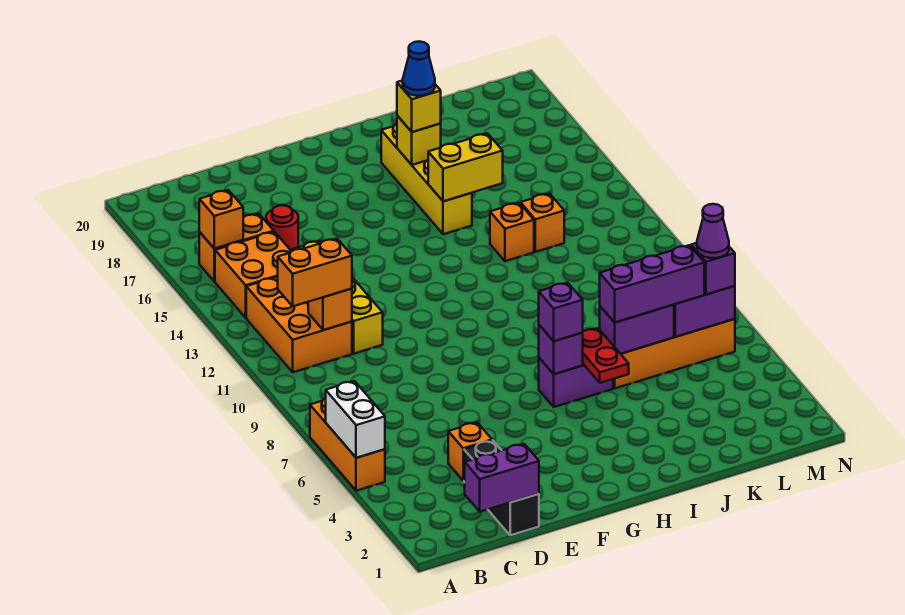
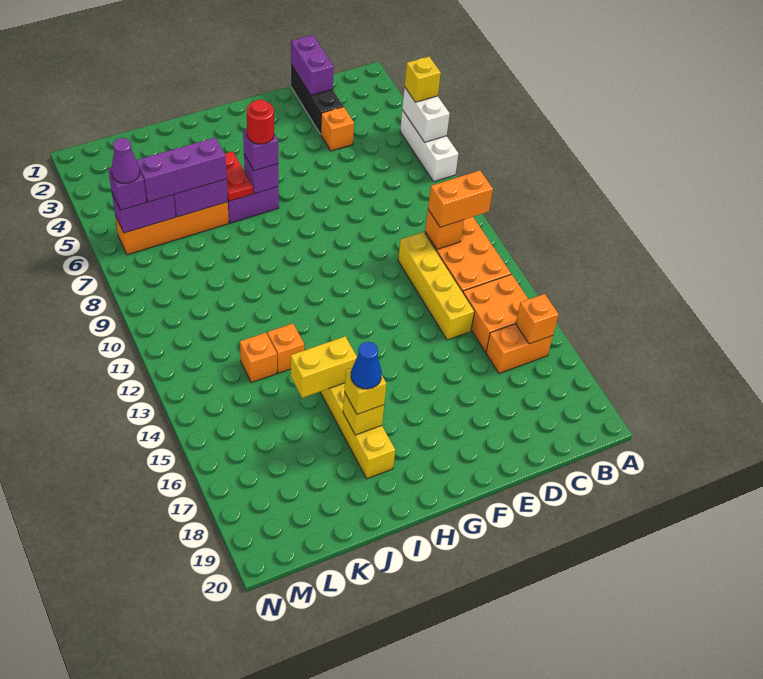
orange brick A5:A7 level 1 -> white brick A5:A7 level 1
none -> yellow brick A5 level 3
purple brick C1:D1 level 2 -> purple brick D1:D2 level 2
red round brick D16 level 1 -> red round brick H6 level 4

